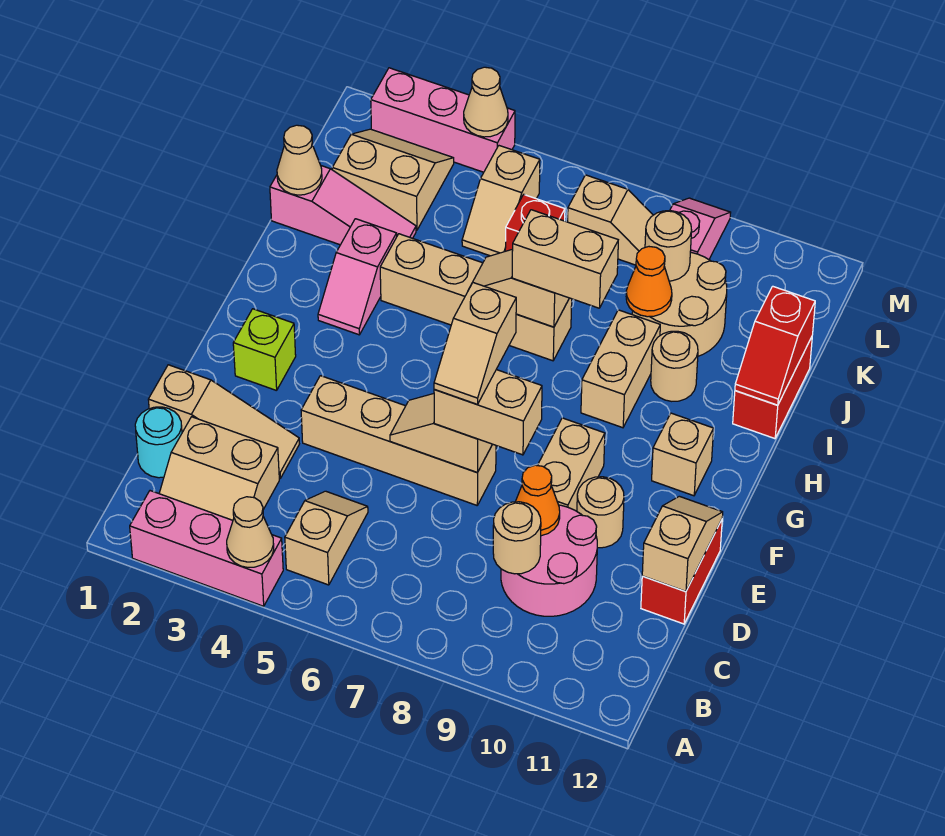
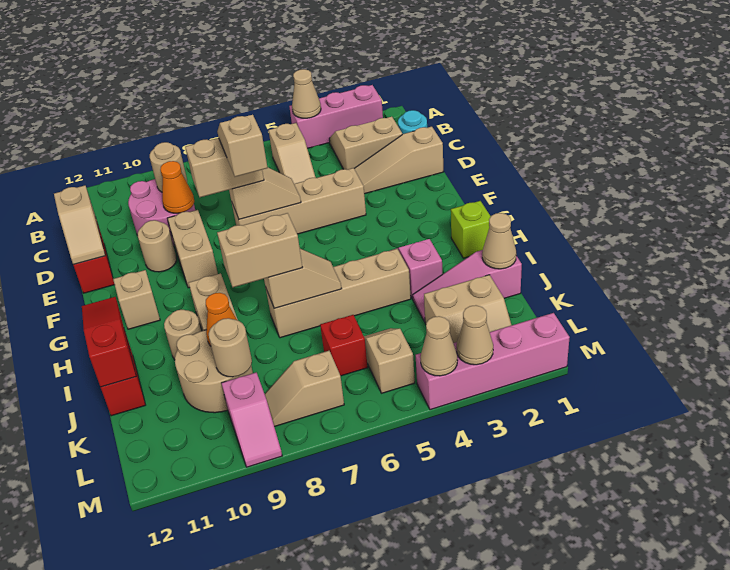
lime brick F2 level 1 -> lime brick H1 level 1
red slope I12:J12 level 2 top J -> red slope H12:J12 level 2 top J
pink brick M2:M4 level 1 -> pink brick M1:M4 level 1
none -> tan cone M3 level 2

